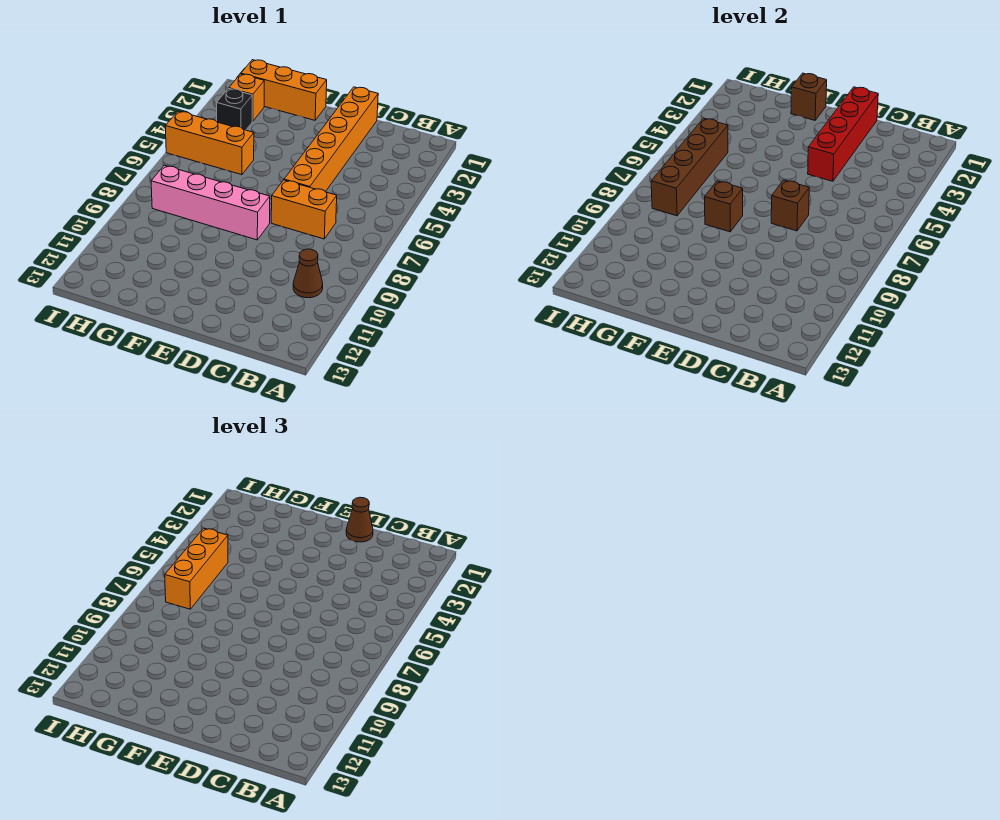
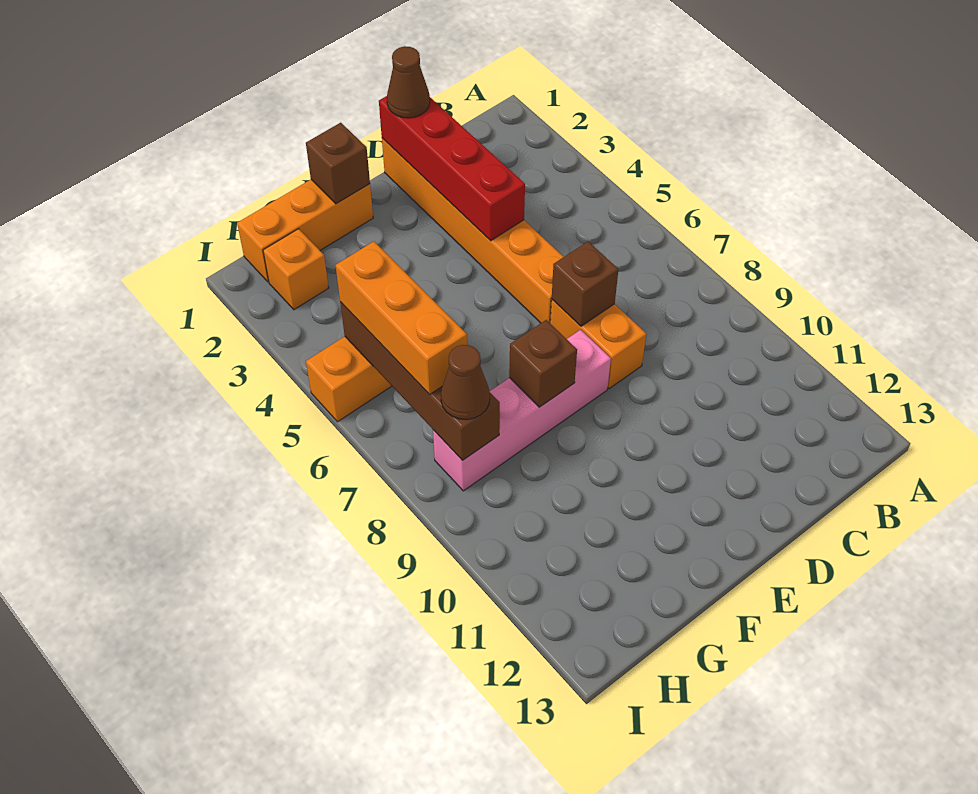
brown cone B10 level 1 -> brown cone H8 level 3
orange brick C7:D7 level 1 -> orange brick D7:D8 level 1
black brick H3 level 1 -> none

